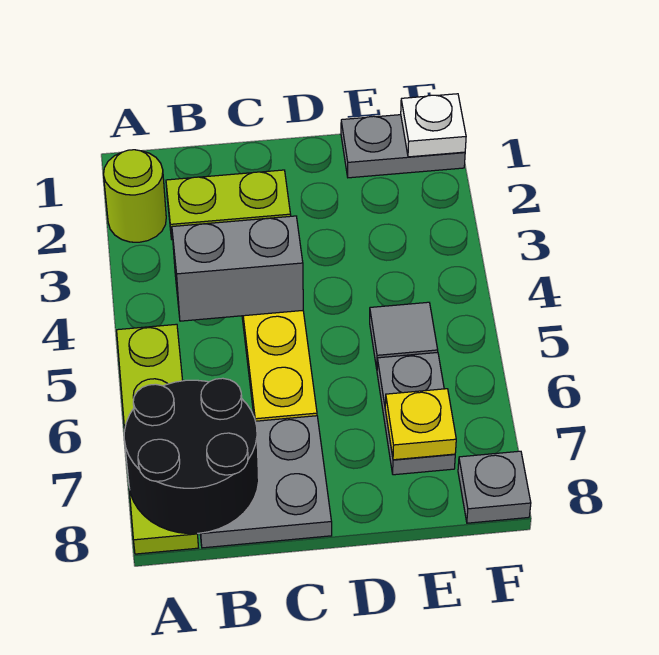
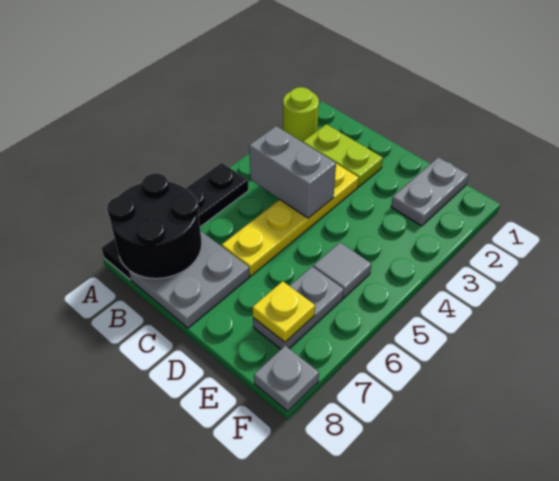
lime plate A5:A8 level 1 -> black plate A5:A8 level 1
grey plate E1:F1 level 1 -> grey plate E1:E2 level 1
white plate F1 level 2 -> none

